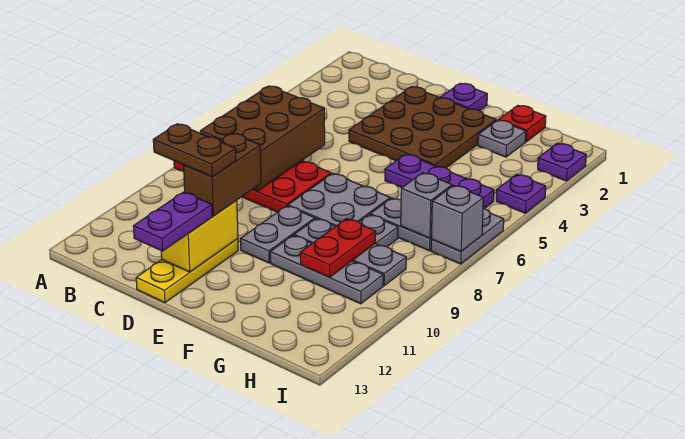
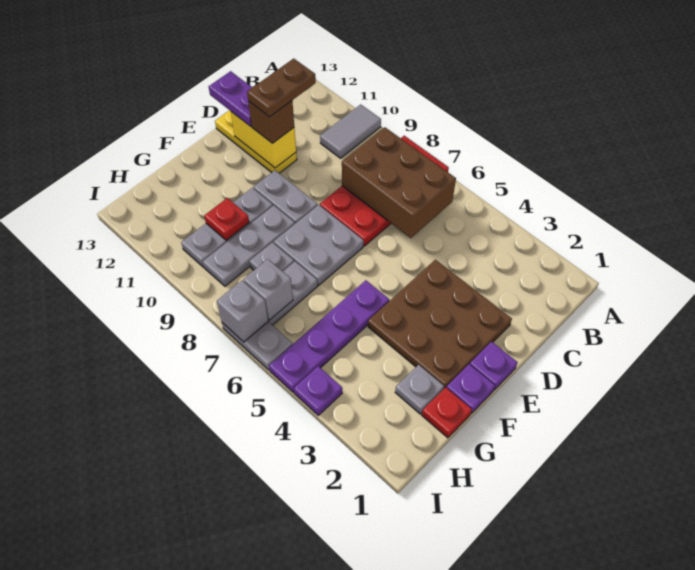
none -> grey tile A10:B10 level 1
brown brick D10:D11 level 3 -> brown brick D11 level 3
purple plate F5:H5 level 1 -> purple plate F5:I5 level 1
red plate G9:G10 level 2 -> red plate G10 level 2
purple plate I2 level 1 -> purple plate F1 level 1

